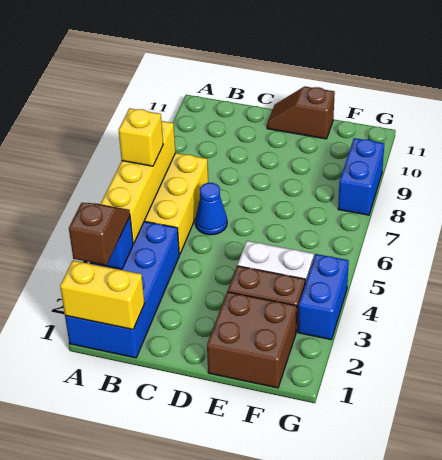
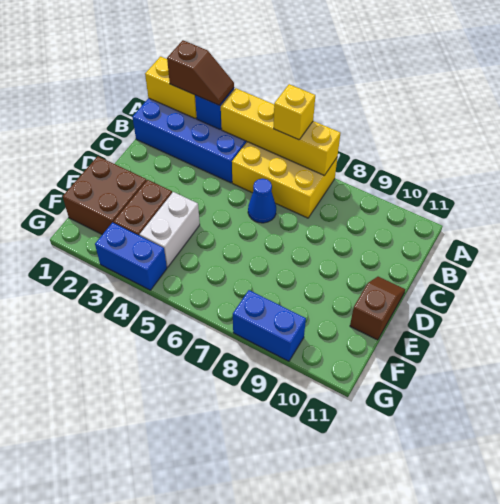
yellow brick A1:B1 level 2 -> yellow brick A1:A2 level 2

